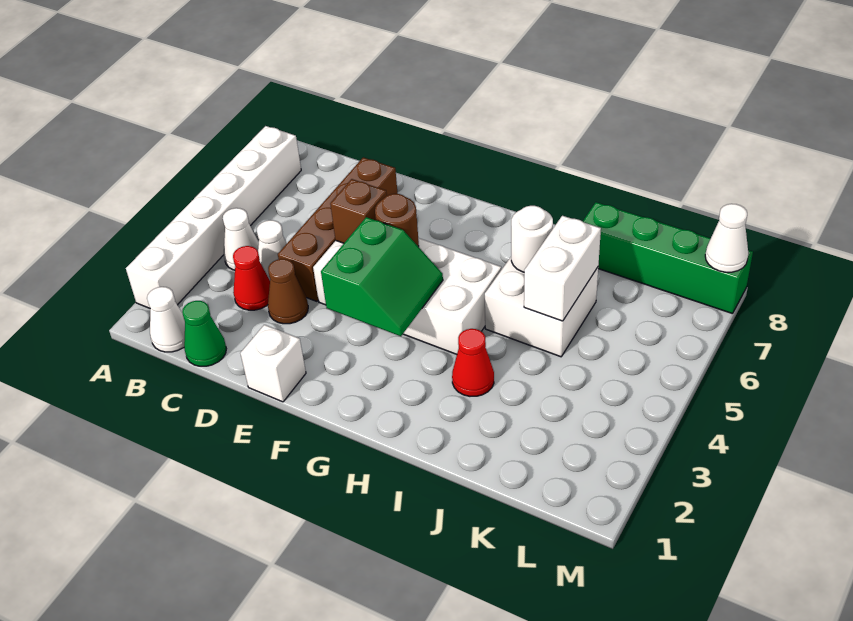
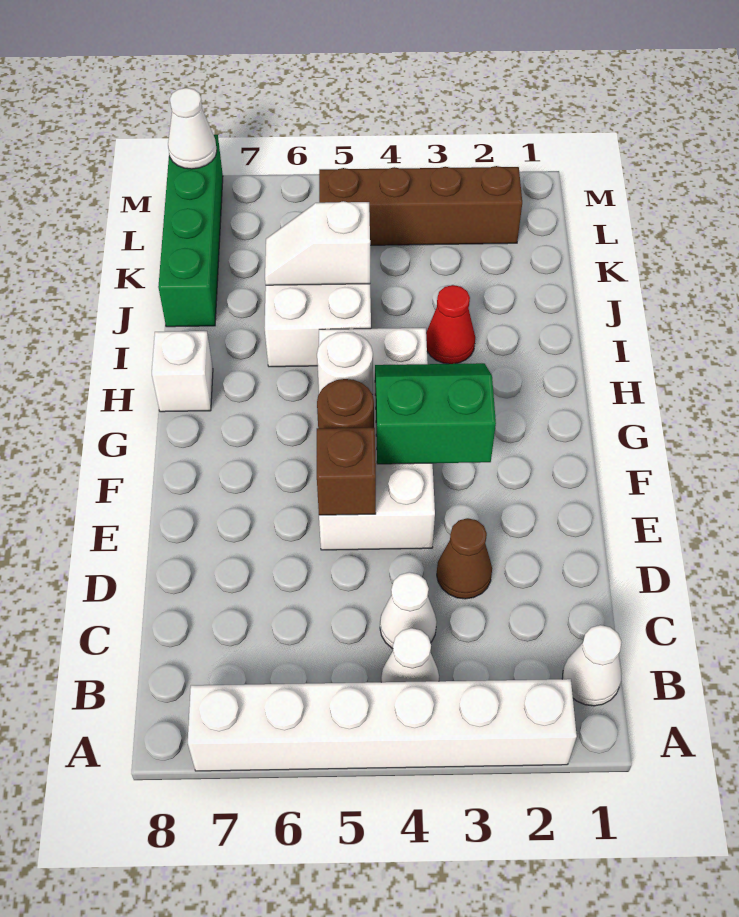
green cone C1 level 1 -> none
red cone C3 level 1 -> none
brown brick D4:D7 level 1 -> brown brick L2:L5 level 1
white brick E1 level 1 -> white brick H8 level 1
white round brick I6 level 2 -> white round brick G5 level 2
white brick J5:J6 level 2 -> white slope J5:J6 level 2 top 5

